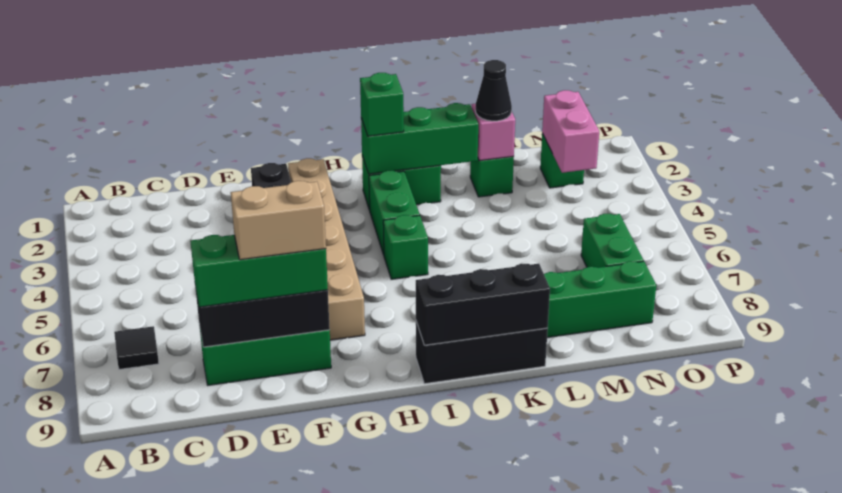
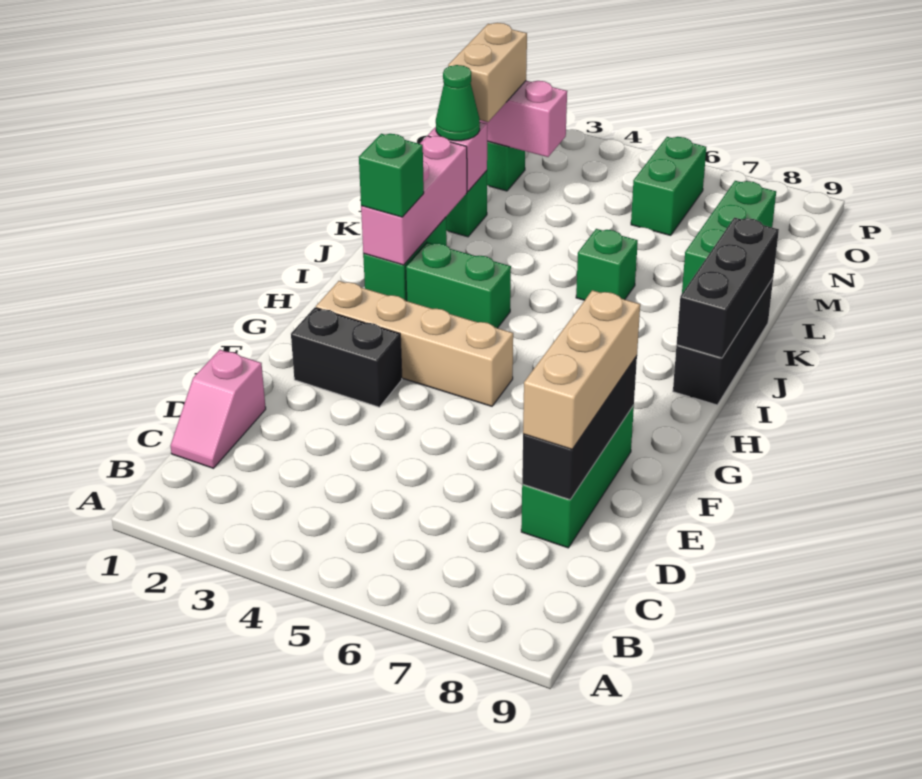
black tile B7 level 1 -> none
none -> pink slope C1:D1 level 1 top D
green brick D8:F8 level 3 -> tan brick D8:F8 level 3
tan brick E8:F8 level 4 -> tan brick M2:N2 level 3
tan brick G2:G7 level 1 -> tan brick G2:G5 level 1
green brick I2:K2 level 2 -> pink brick I2:K2 level 2
green brick I5 level 1 -> green brick K6 level 1
black cone L2 level 3 -> green cone L2 level 3
green brick N6:N7 level 1 -> green brick N6:O6 level 1

